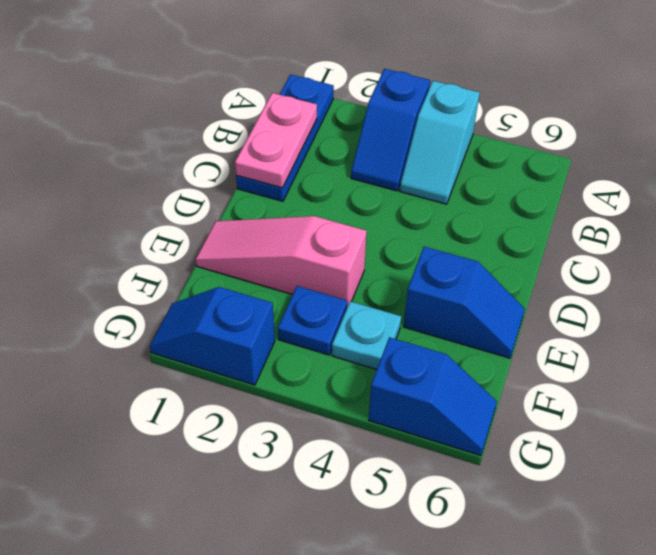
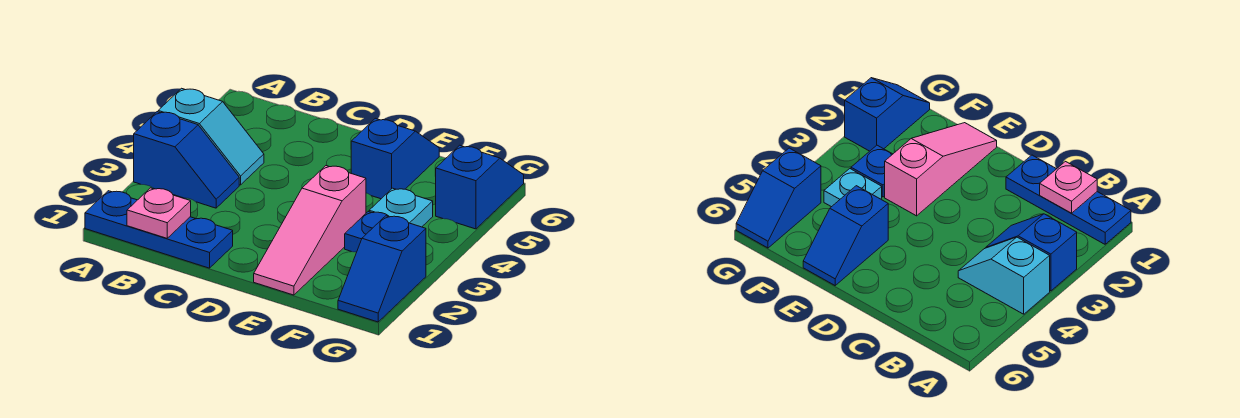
pink plate B1:C1 level 2 -> pink plate B1 level 2

